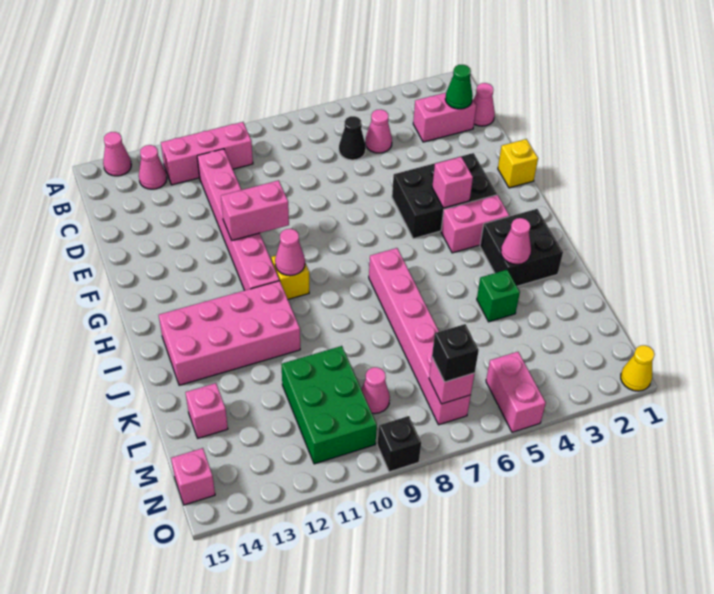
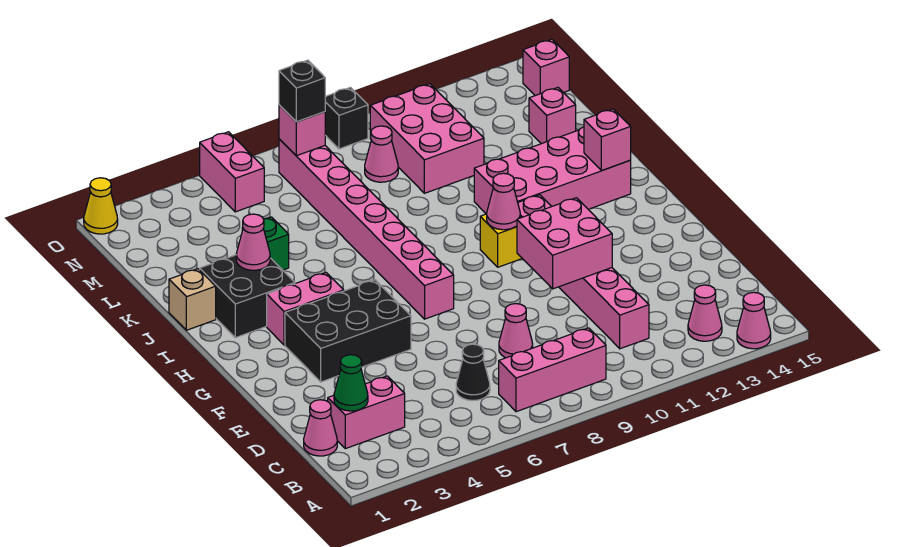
pink brick B10:B12 level 1 -> pink brick B7:B9 level 1
pink cone C5 level 1 -> pink cone D8 level 1
yellow brick F1 level 1 -> none
pink brick F10:F11 level 2 -> pink brick E10:F11 level 2
pink brick G4 level 2 -> pink brick I14 level 2
pink brick I7:N7 level 1 -> pink brick G7:N7 level 1
none -> tan brick J1 level 1
green brick L10:N11 level 1 -> pink brick L10:N11 level 1

